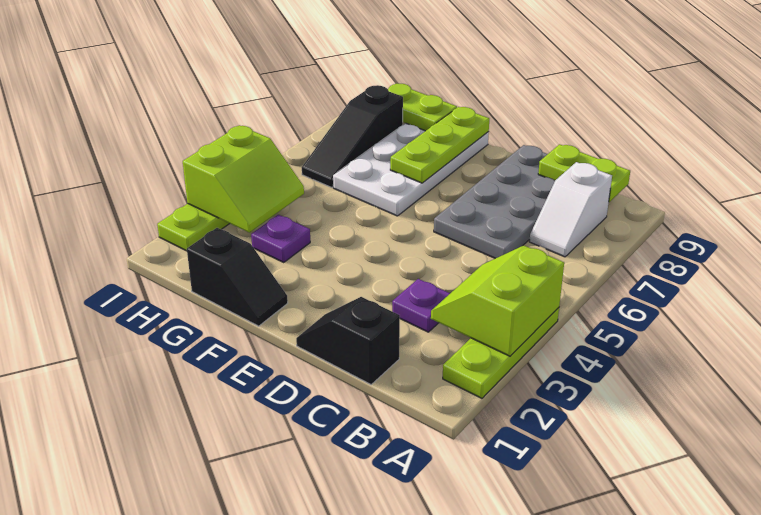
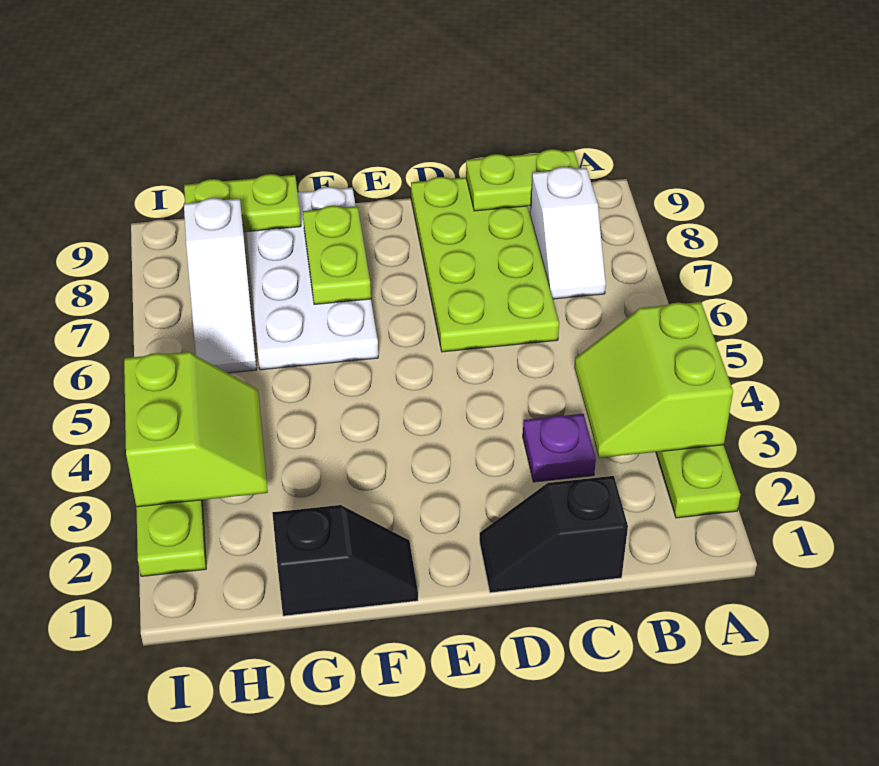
grey plate C6:D9 level 1 -> lime plate C6:D9 level 1
lime plate F7:F9 level 2 -> lime plate F7:F8 level 2
purple plate G3 level 1 -> none
black slope H6:H8 level 1 top 8 -> white slope H6:H8 level 1 top 8

